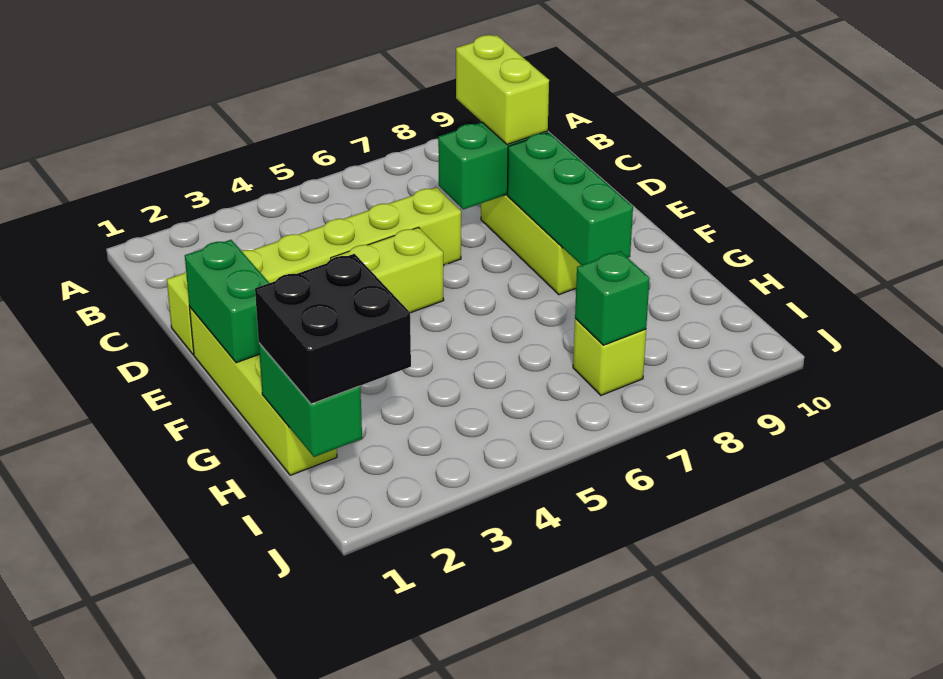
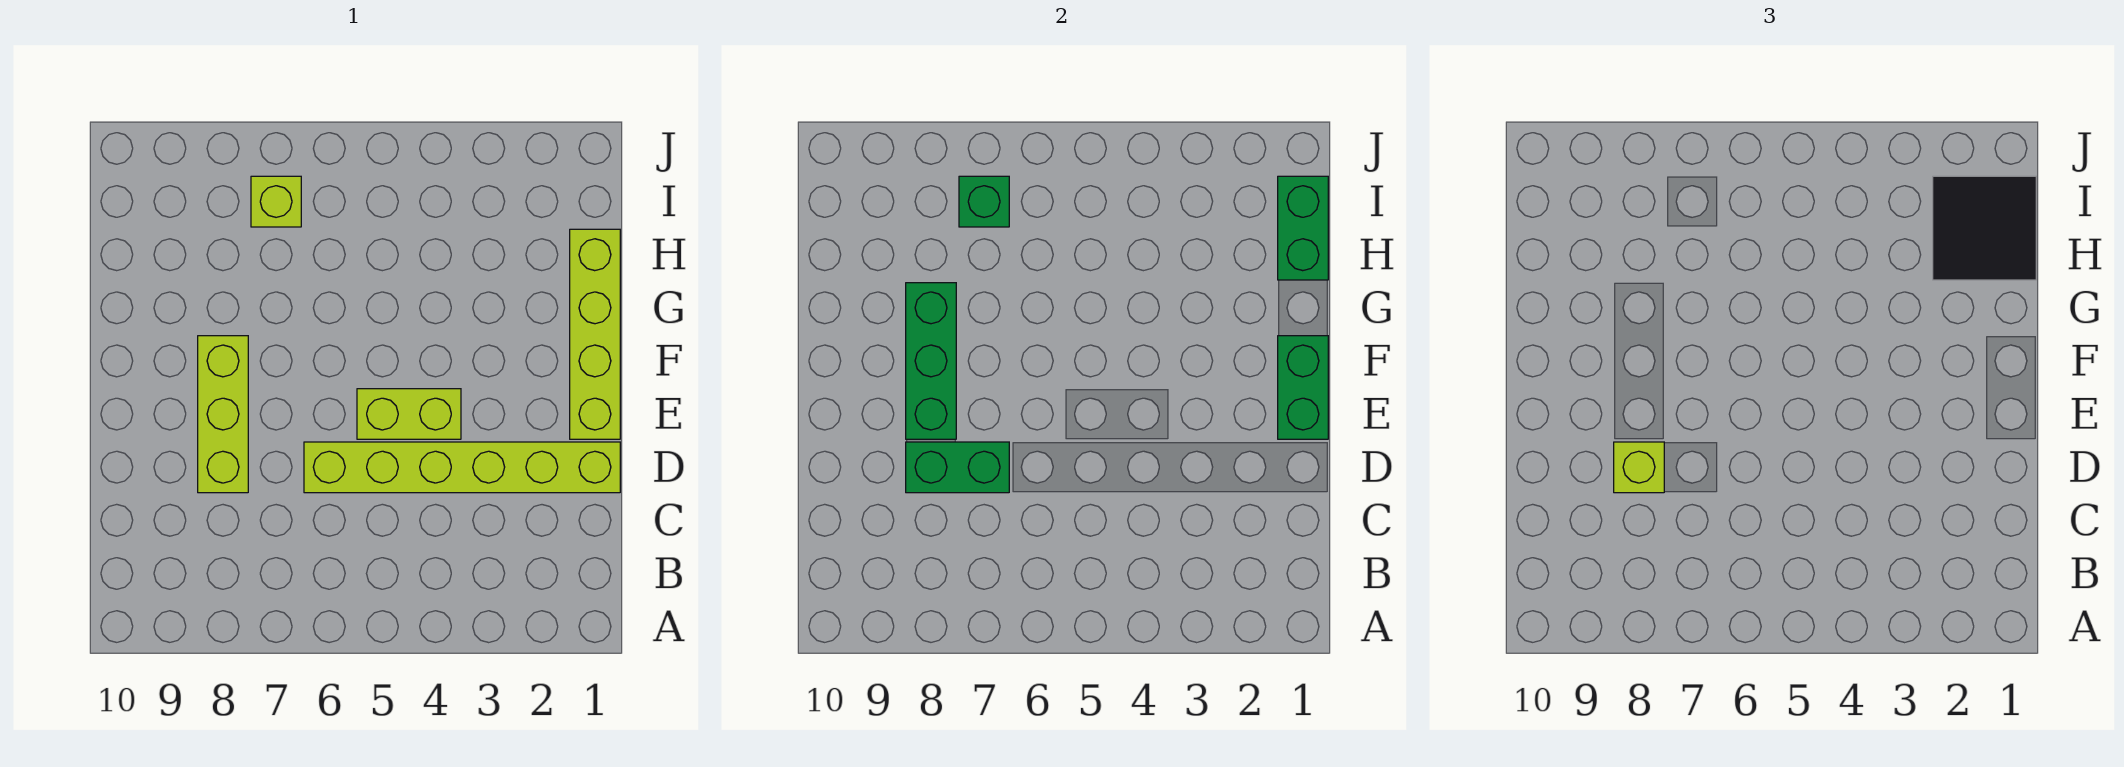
lime brick C8:D8 level 3 -> lime brick D8 level 3
black brick H1:I2 level 3 -> black tile H1:I2 level 3

